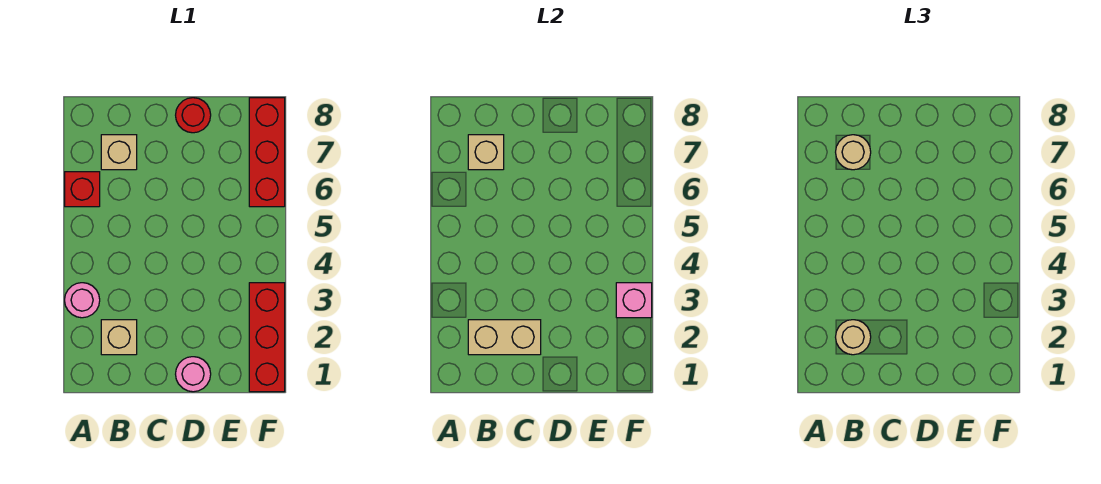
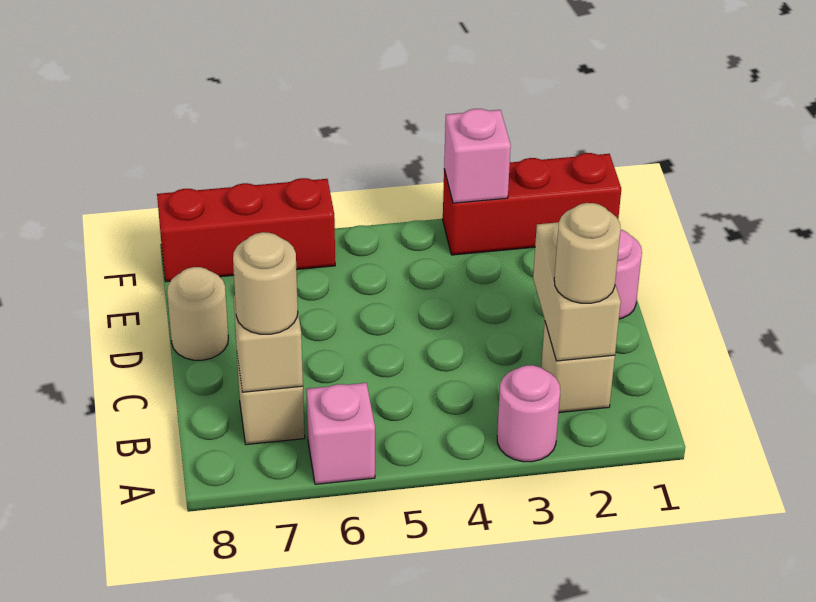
red brick A6 level 1 -> pink brick A6 level 1
red round brick D8 level 1 -> tan round brick D8 level 1

